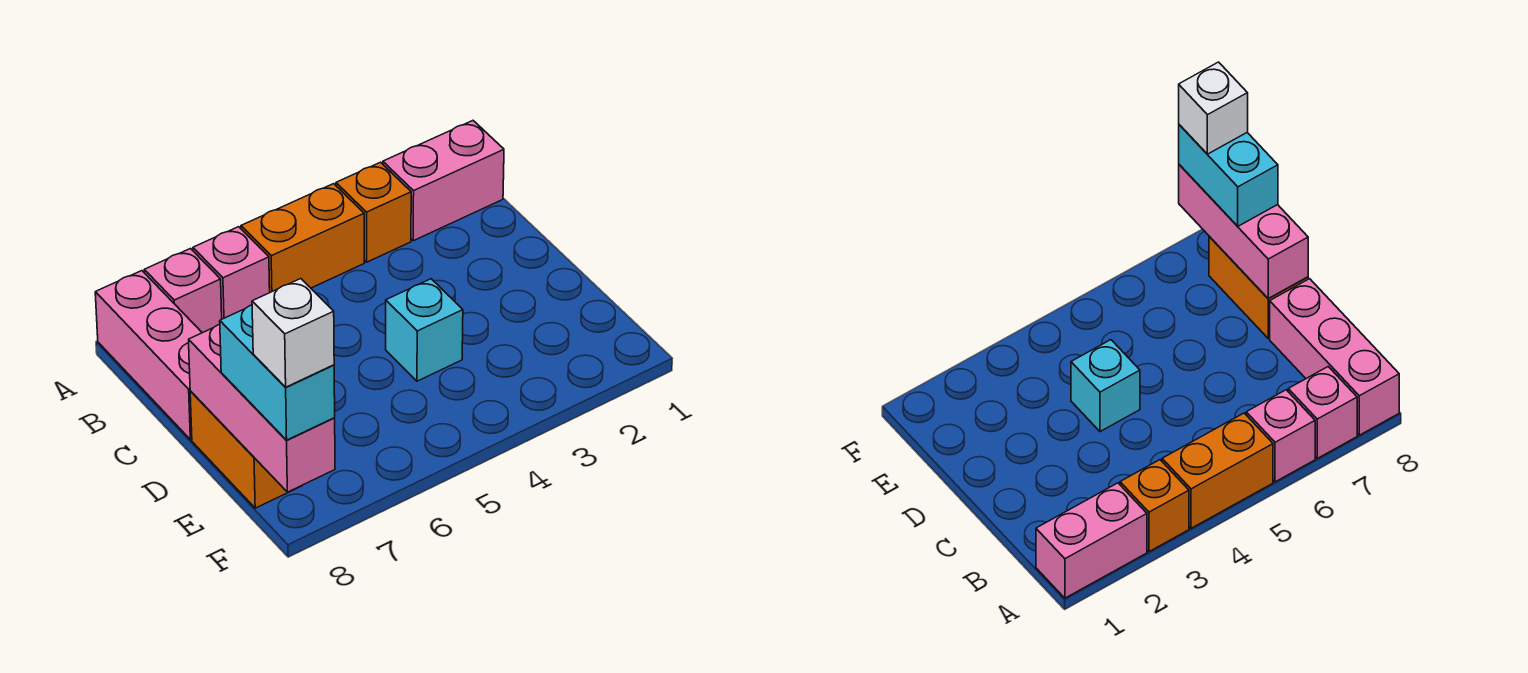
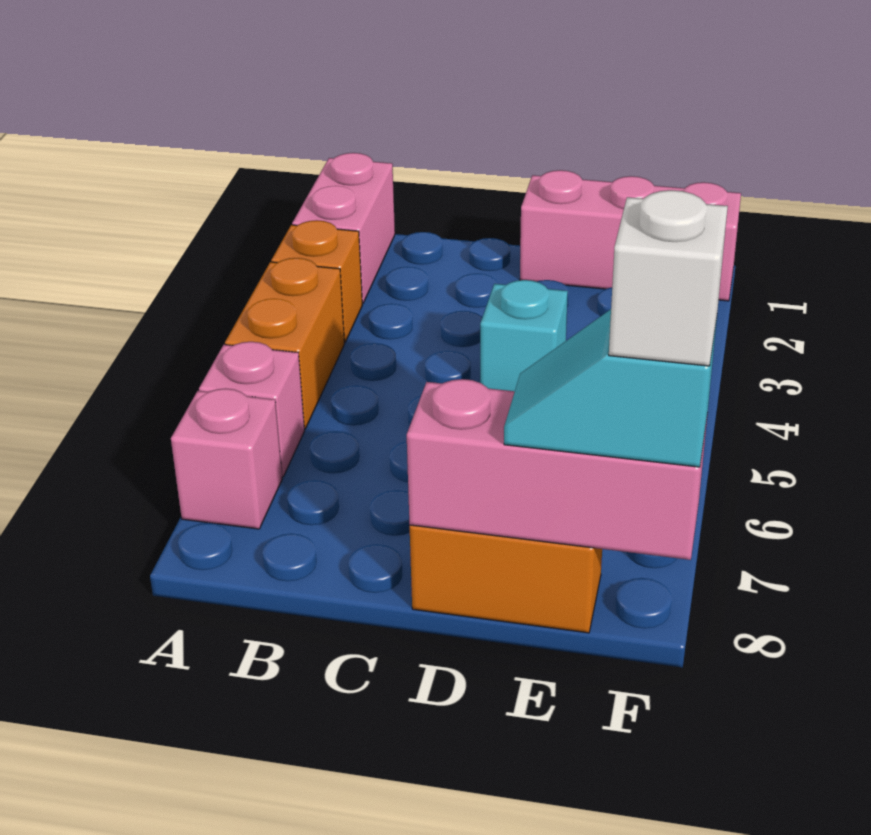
pink brick A8:C8 level 1 -> pink brick D1:F1 level 1
cyan brick E8:F8 level 3 -> cyan slope E8:F8 level 3 top F

